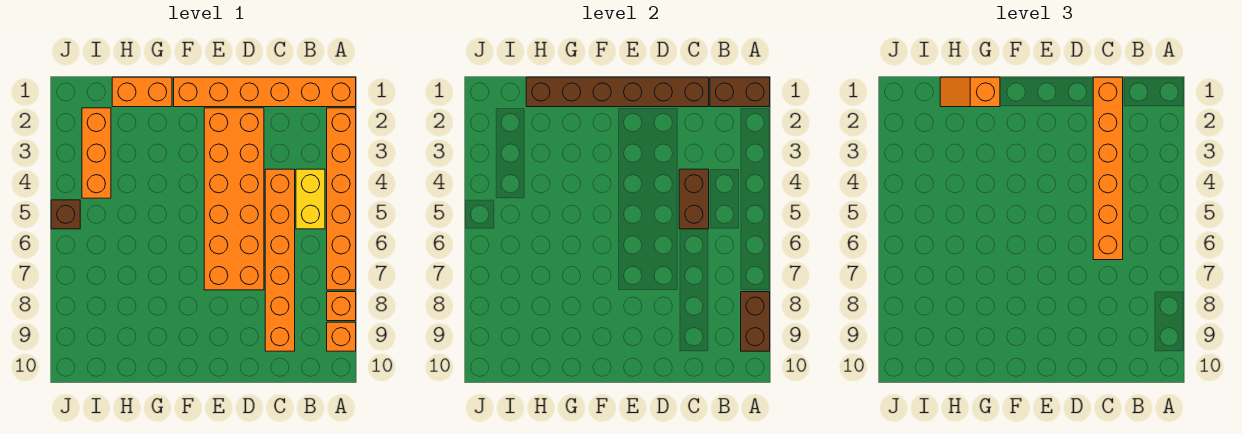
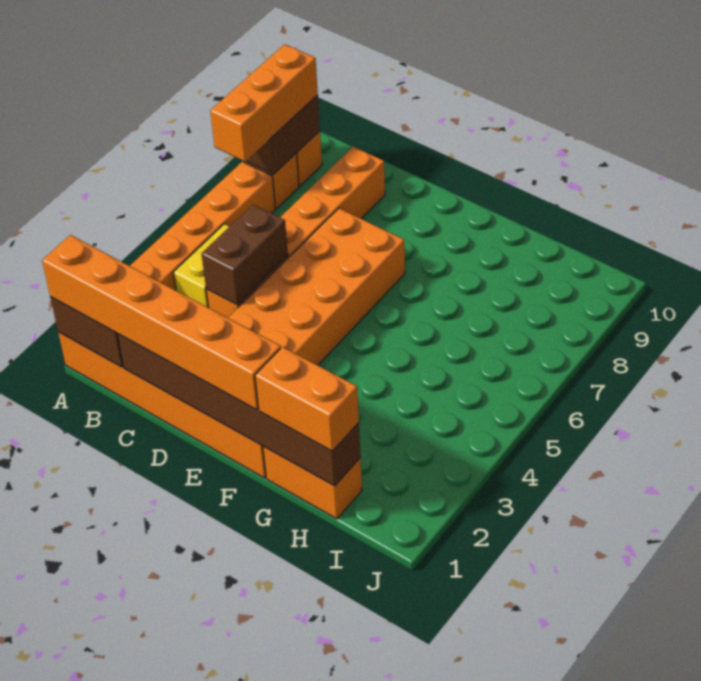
orange brick C1:C6 level 3 -> orange brick A1:F1 level 3
orange slope G1:H1 level 3 top G -> orange brick G1:H1 level 3
orange brick I2:I4 level 1 -> orange brick A7:A9 level 3
brown brick J5 level 1 -> none

